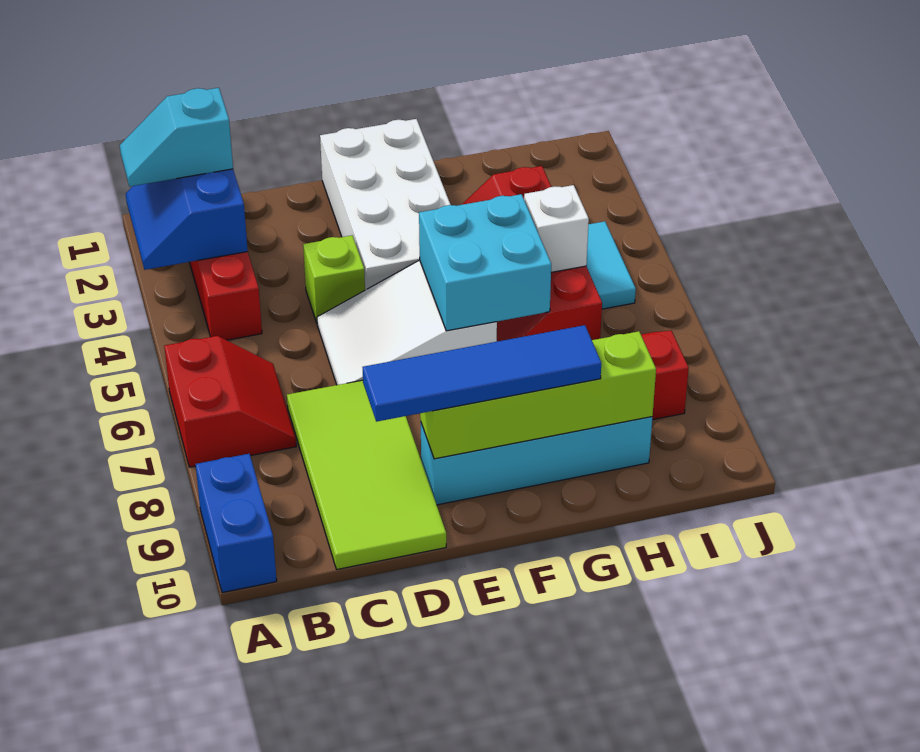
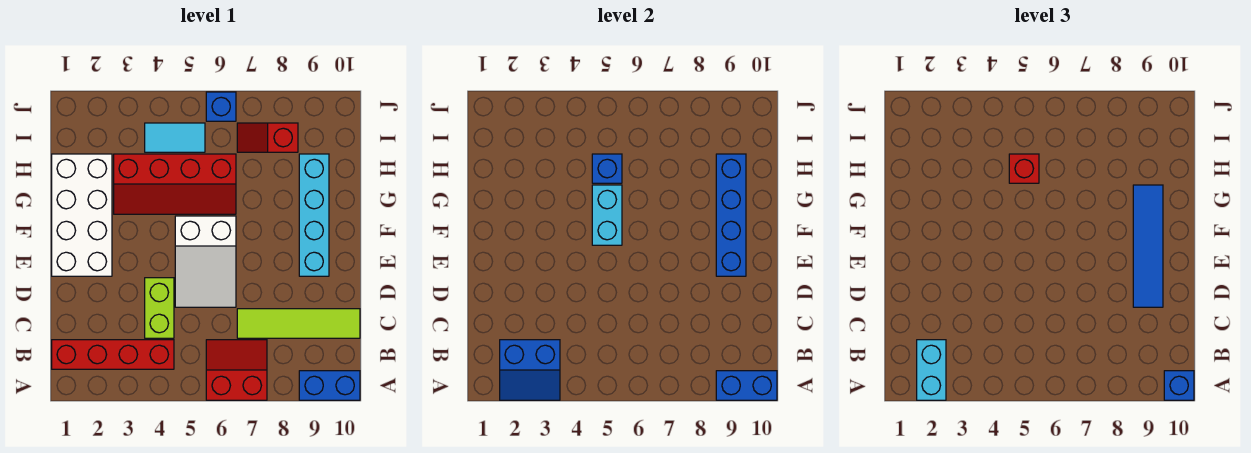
cyan slope A2:B2 level 3 top B -> cyan brick A2:B2 level 3
none -> blue brick A9:A10 level 2
none -> blue brick A10 level 3
lime tile C7:D10 level 1 -> lime tile C7:C10 level 1
lime brick D4 level 1 -> lime brick C4:D4 level 1
white brick E1:F4 level 1 -> white brick E1:H2 level 1
lime brick E9:H9 level 2 -> blue brick E9:H9 level 2
cyan brick F5:G6 level 2 -> cyan brick F5:G5 level 2
white brick H5 level 2 -> blue brick H5 level 2
none -> red brick H5 level 3
none -> blue brick J6 level 1

